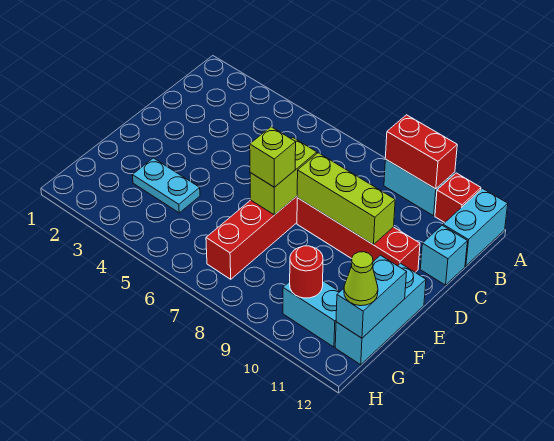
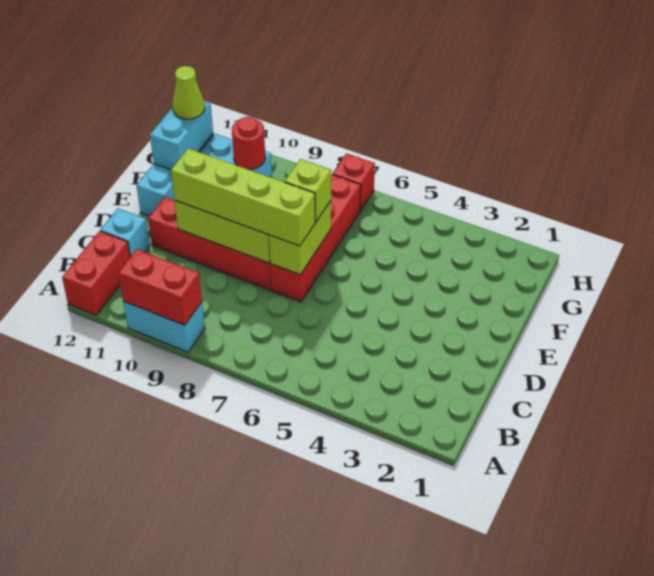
red brick A11 level 1 -> red brick H7 level 1
cyan brick A12:B12 level 1 -> red brick A12:B12 level 1
none -> lime brick D7:D10 level 3
cyan plate F3:F4 level 1 -> none

